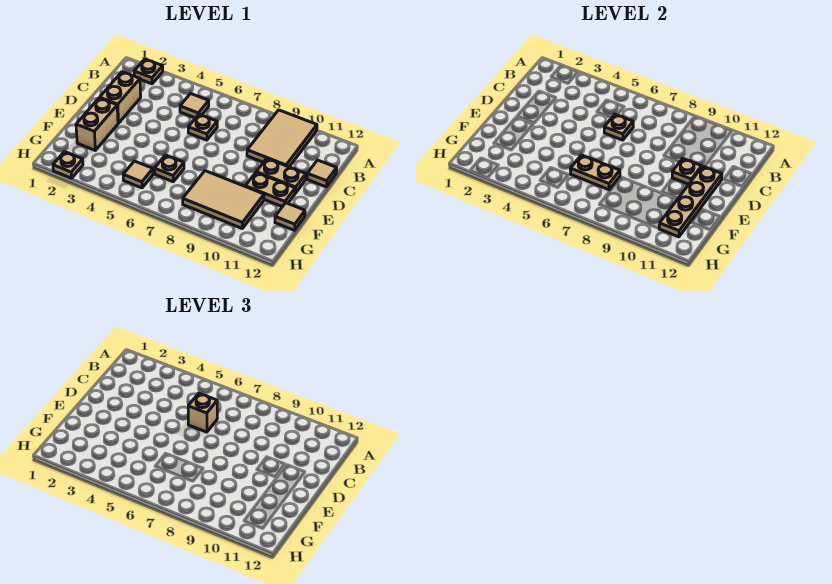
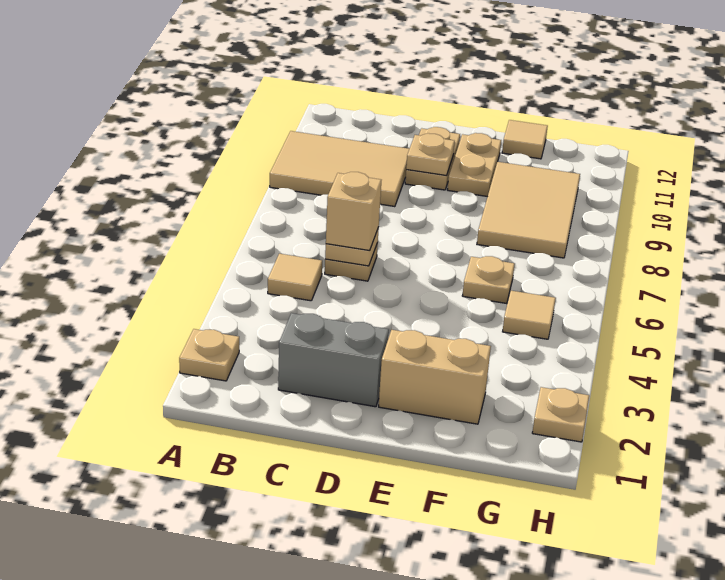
tan brick C2:D2 level 1 -> grey brick C2:D2 level 1
tan tile C12 level 1 -> none
tan plate D11:G11 level 2 -> none
tan plate F6:F7 level 2 -> none

